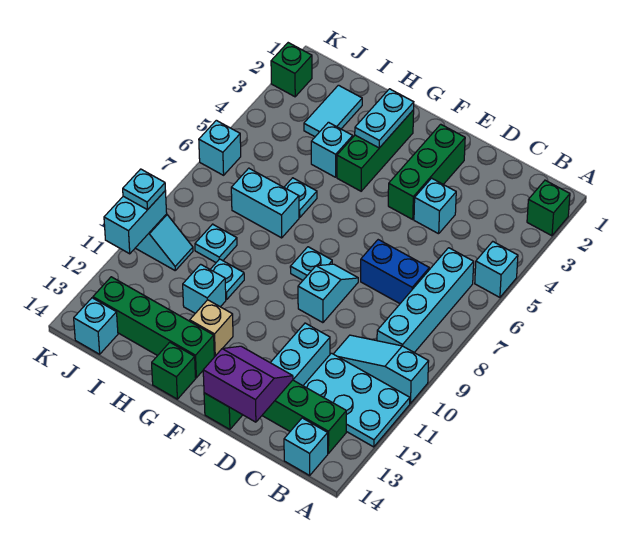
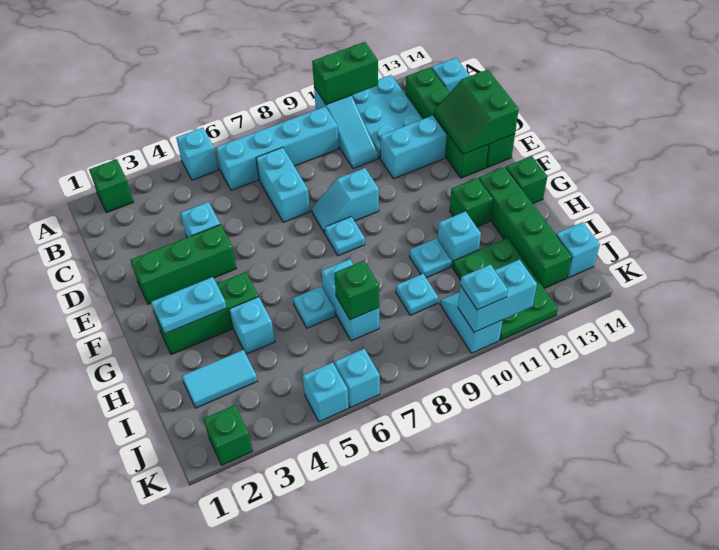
none -> green brick A10:A11 level 2
blue brick C7:D7 level 1 -> cyan brick C7:D7 level 1
purple slope D13:E14 level 2 top 14 -> green slope D13:E14 level 2 top 14
tan brick G12 level 1 -> green brick G12 level 1
none -> green brick I7 level 2
none -> green plate I11:K12 level 1
none -> cyan brick K5 level 1

